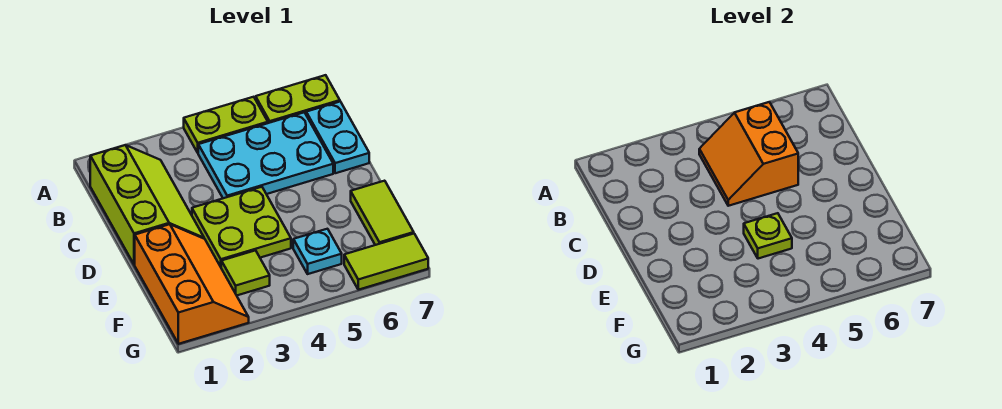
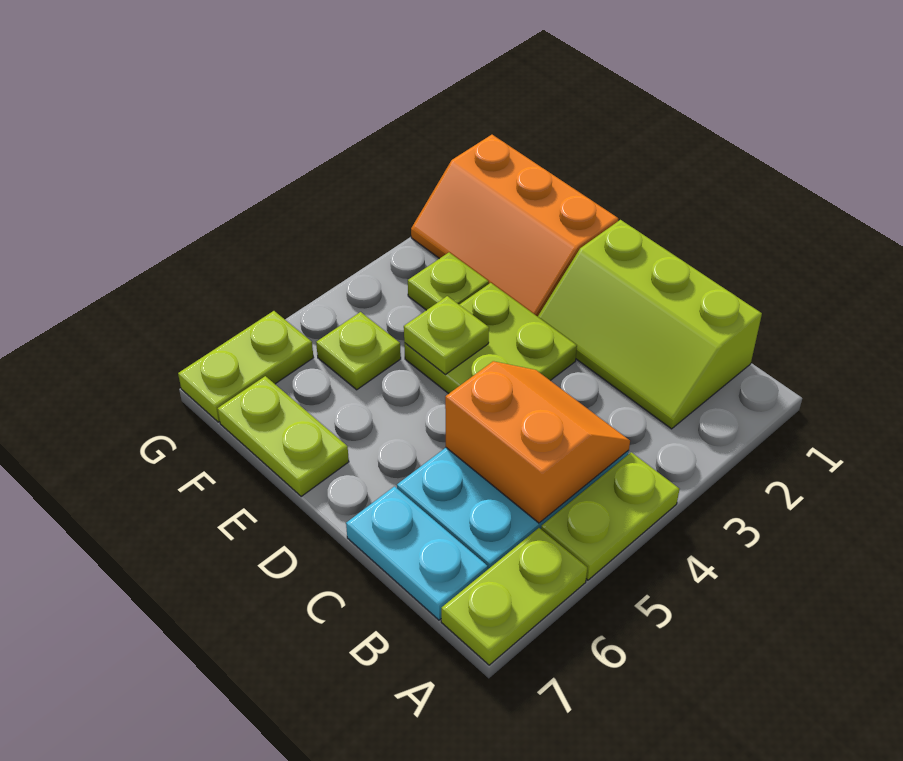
lime tile E7:F7 level 1 -> lime plate E7:F7 level 1
lime tile F3 level 1 -> lime plate F3 level 1
cyan plate F5 level 1 -> lime plate F5 level 1
lime tile G6:G7 level 1 -> lime plate G6:G7 level 1

